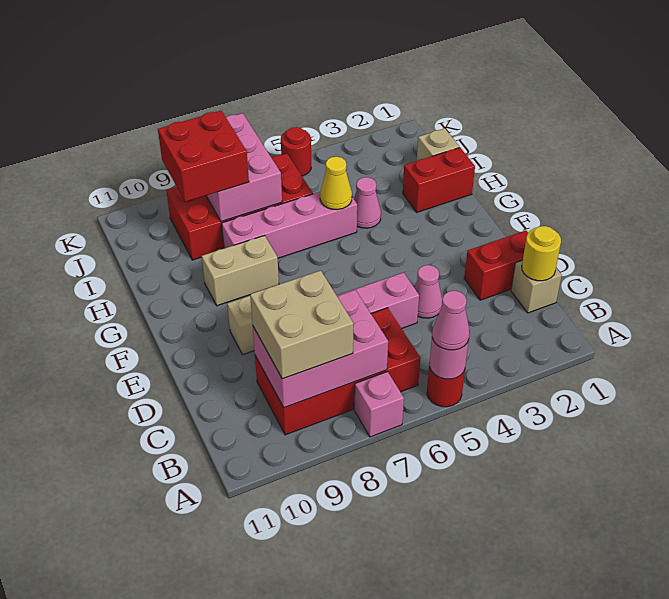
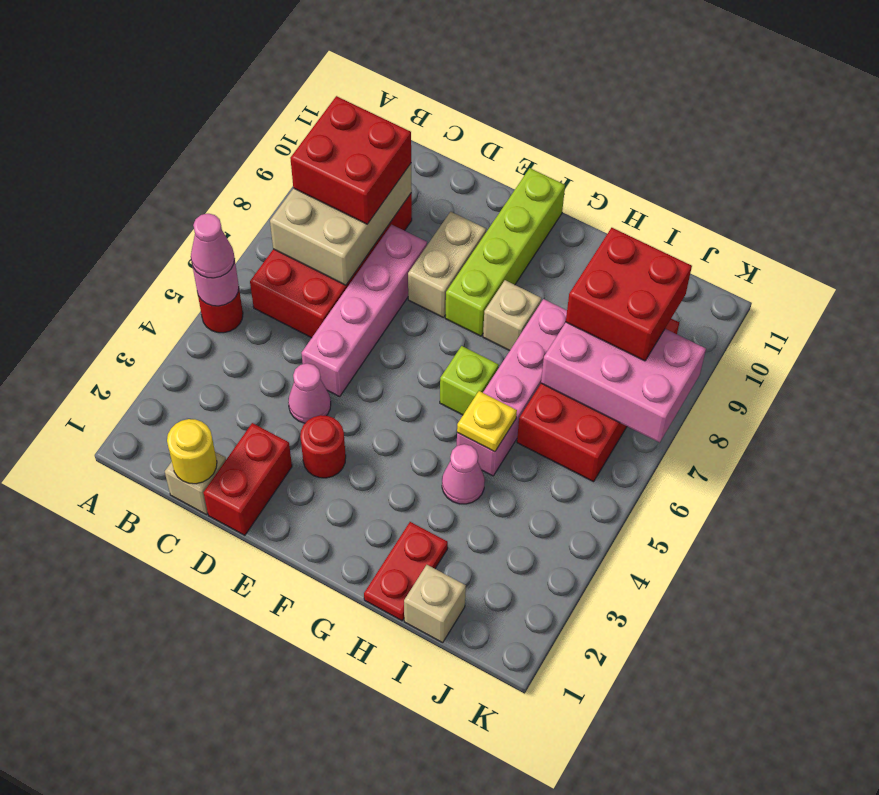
pink brick A7 level 1 -> none
pink brick B7:C9 level 2 -> tan brick B7:C9 level 2
tan brick B8:C9 level 3 -> red brick B8:C9 level 3
none -> lime brick F8:F11 level 1
none -> lime brick G6 level 1
tan brick G8:G9 level 1 -> tan brick G8 level 1
red brick H1:H2 level 1 -> red plate H1:H2 level 1
yellow cone H5 level 2 -> yellow plate H5 level 2
red round brick K5 level 1 -> red round brick E3 level 1

